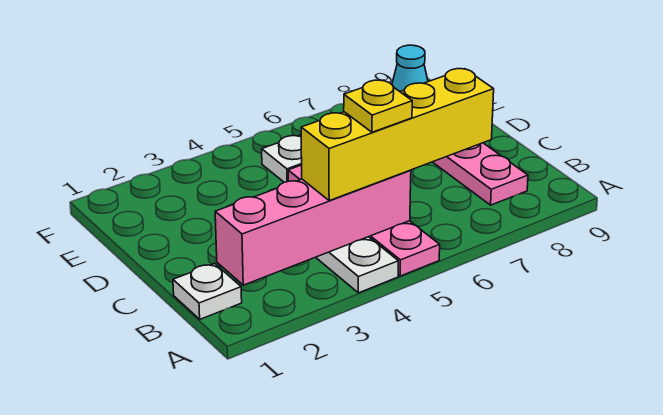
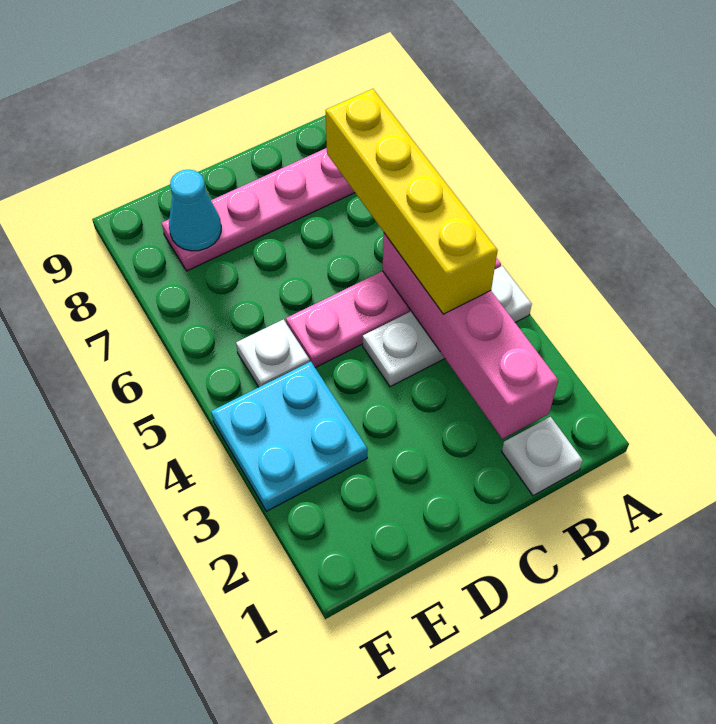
yellow plate B5 level 4 -> none
none -> cyan plate E3:F4 level 1

